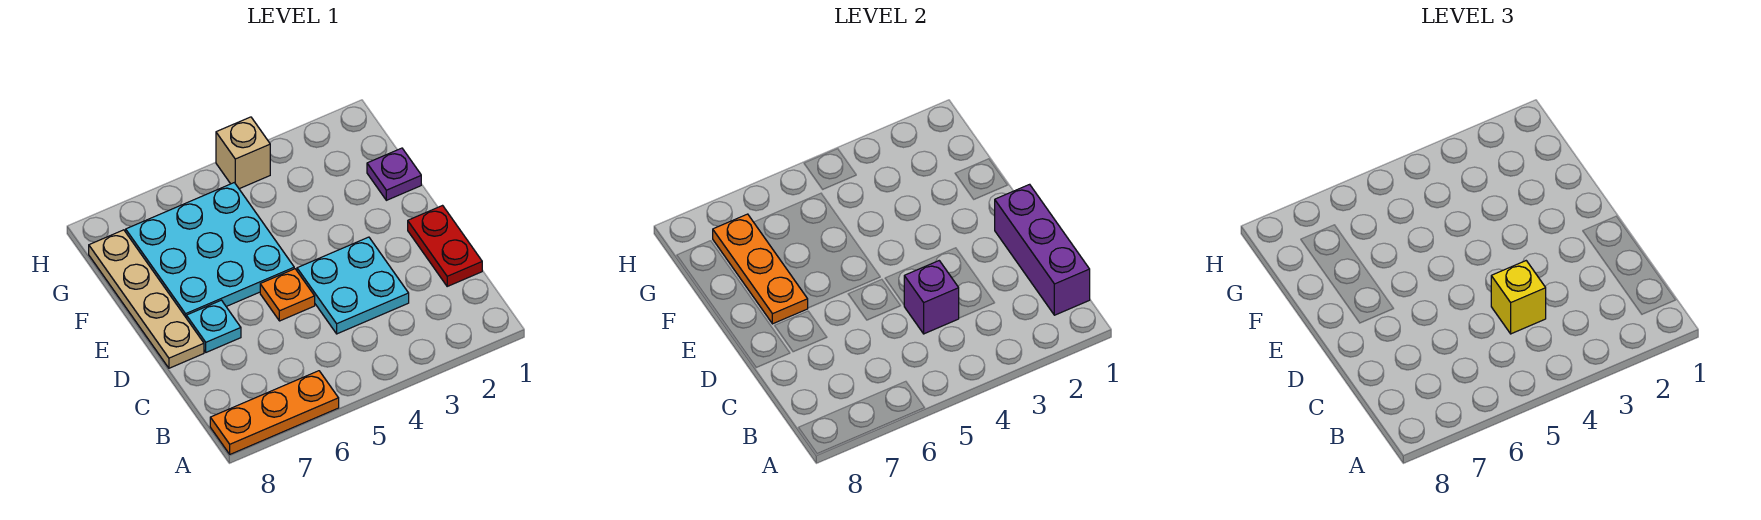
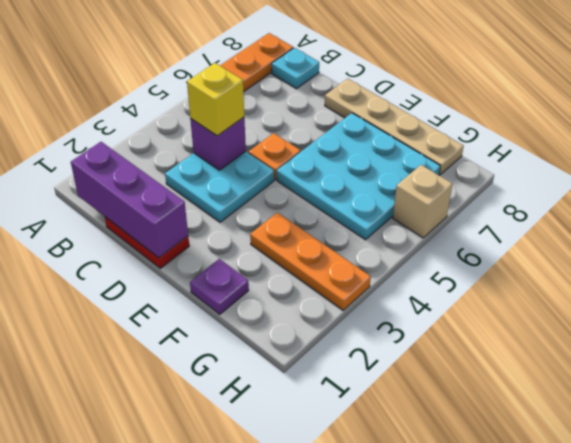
cyan plate D7 level 1 -> cyan plate B8 level 1
orange plate E7:G7 level 2 -> orange plate F3:H3 level 1
tan brick H4 level 1 -> tan brick H6 level 1

